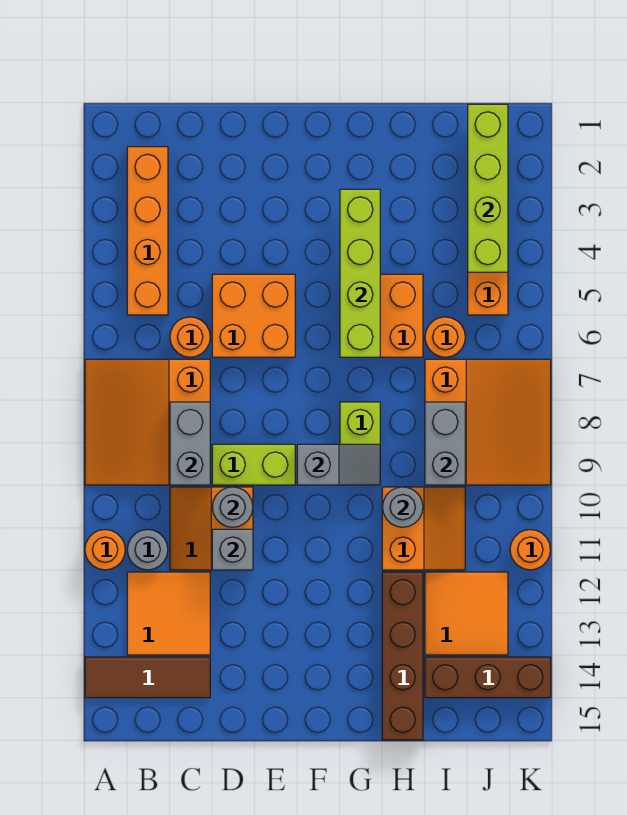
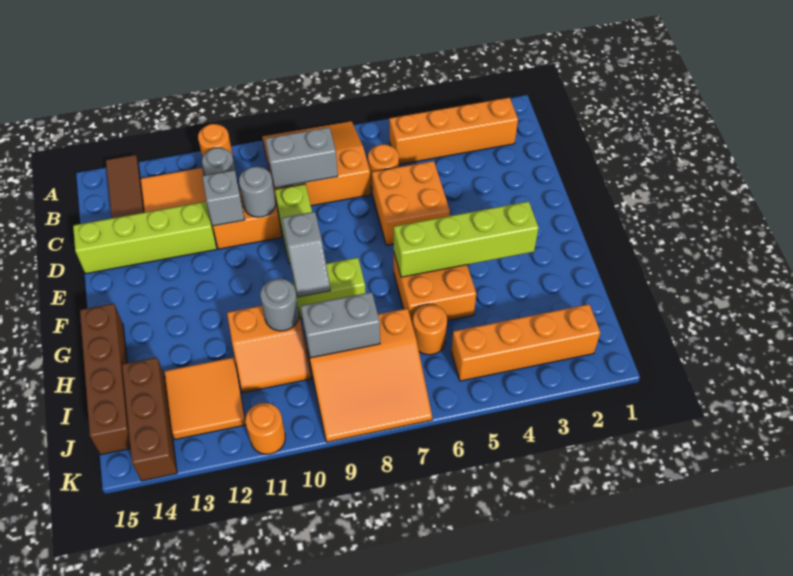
brown brick H12:H15 level 1 -> brown brick G15:J15 level 1
lime brick J1:J4 level 2 -> lime brick D12:D15 level 1

